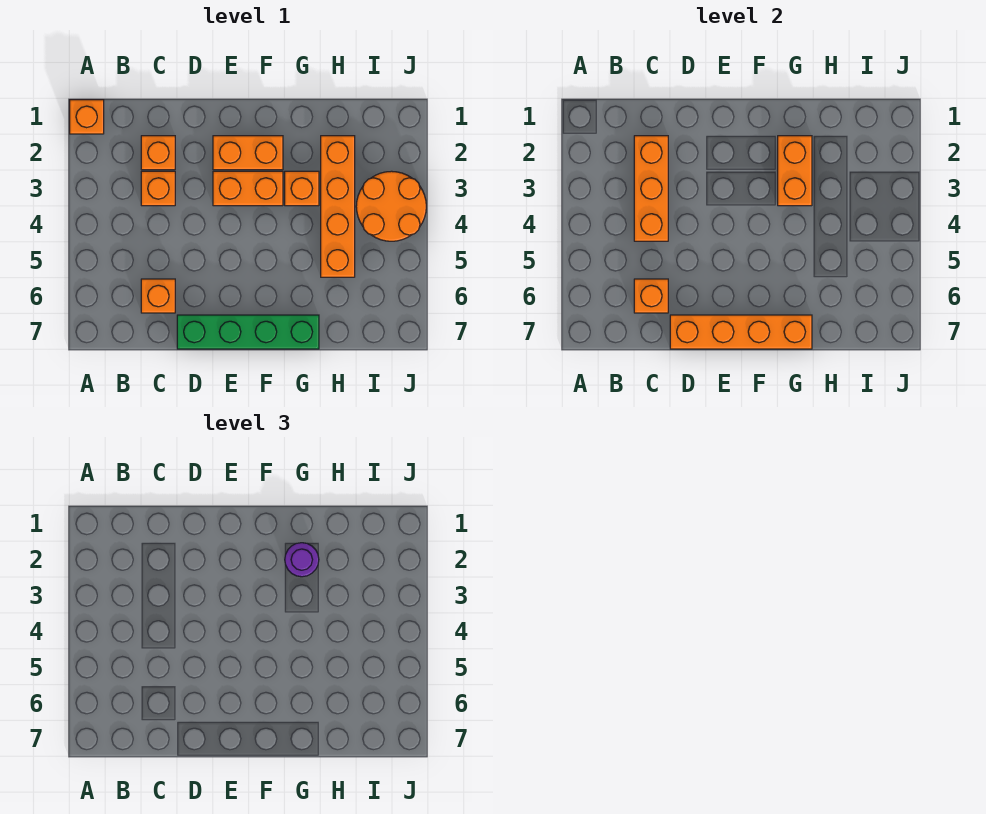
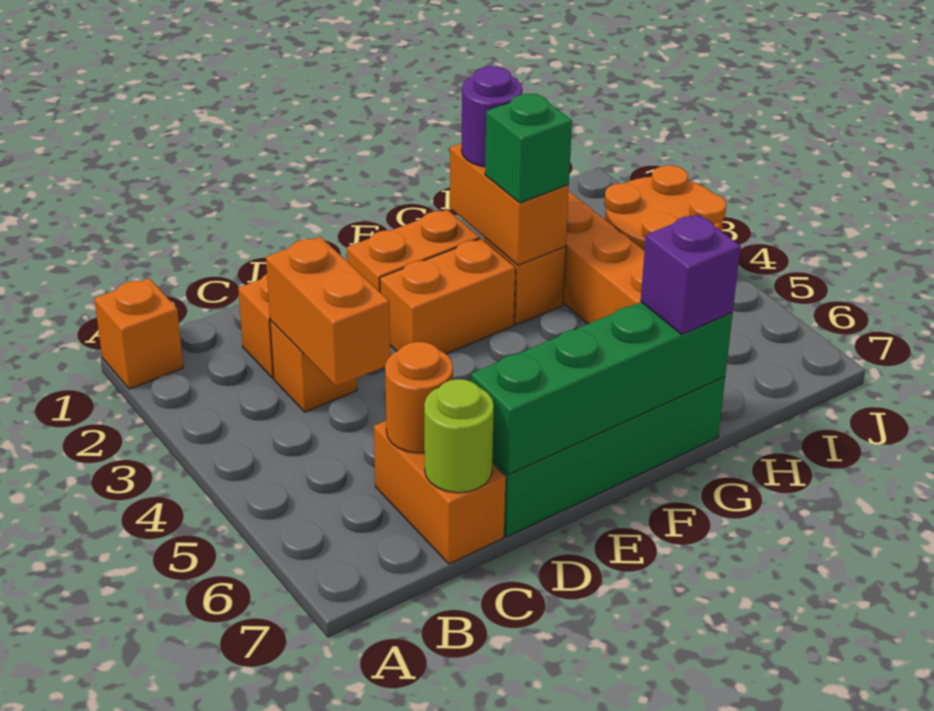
orange brick C2:C4 level 2 -> orange brick C3:C4 level 2
orange brick C6 level 1 -> orange brick C6:C7 level 1
orange brick C6 level 2 -> orange round brick C6 level 2
none -> lime round brick C7 level 2
orange brick D7:G7 level 2 -> green brick D7:G7 level 2
none -> green brick G3 level 3
none -> purple brick G7 level 3

